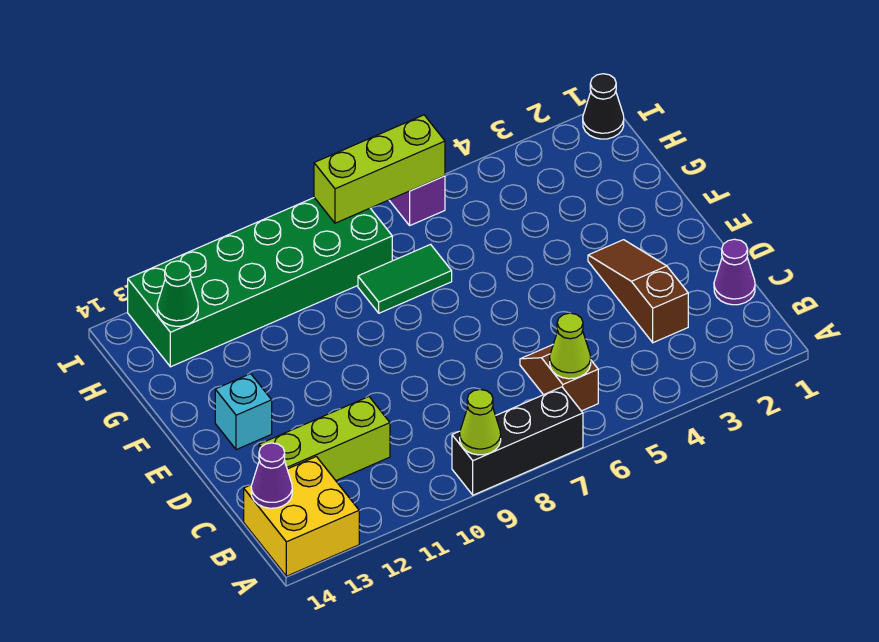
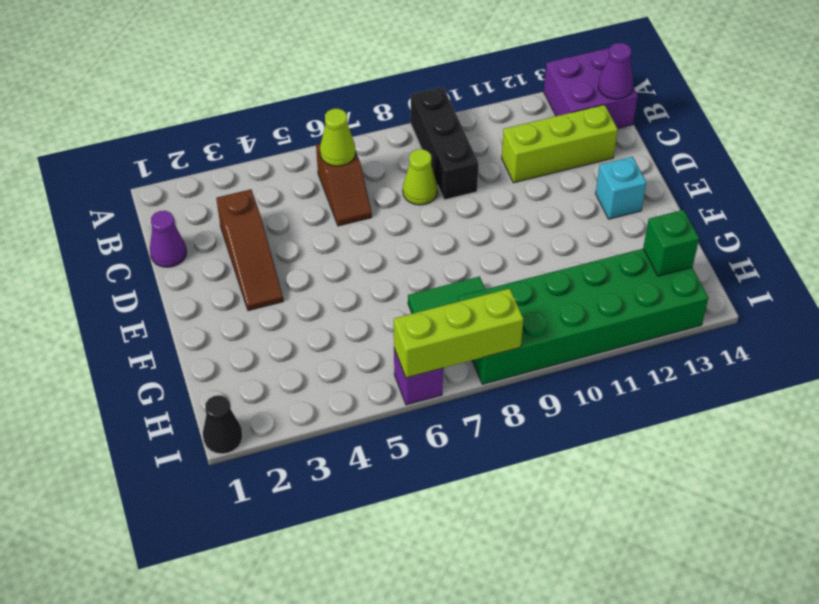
black brick A7:A9 level 1 -> black brick A9:C9 level 1
lime cone A9 level 2 -> lime cone C8 level 1
yellow brick A13:B14 level 1 -> purple brick A13:B14 level 1
green cone H13 level 2 -> green brick H13 level 2

